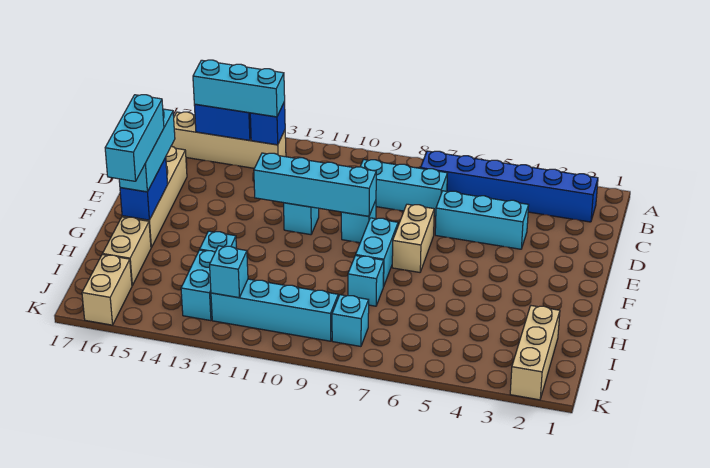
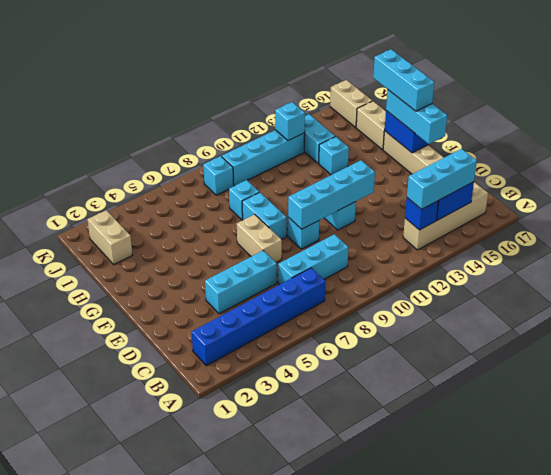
tan brick I2:K2 level 1 -> tan brick I2:J2 level 1

